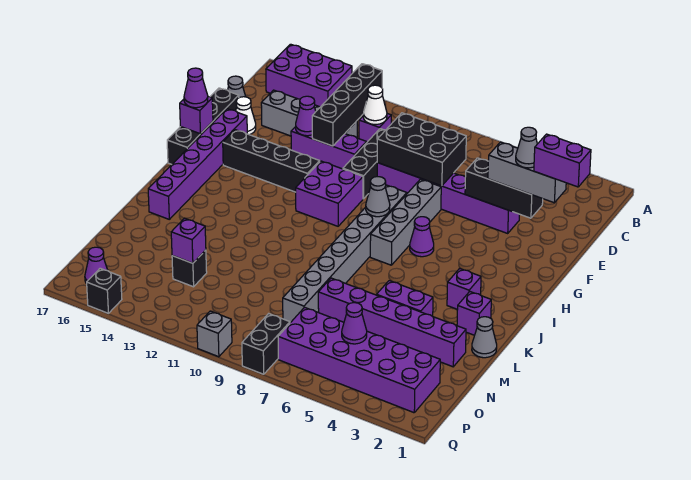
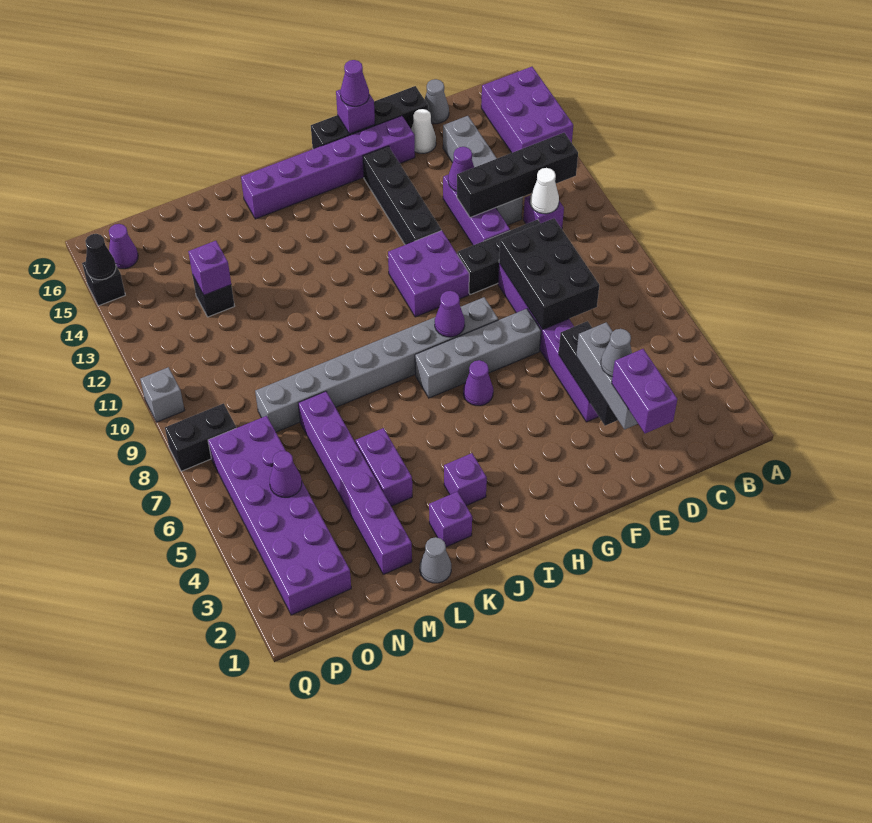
grey cone H8 level 2 -> purple cone H8 level 2
none -> black cone Q15 level 2

